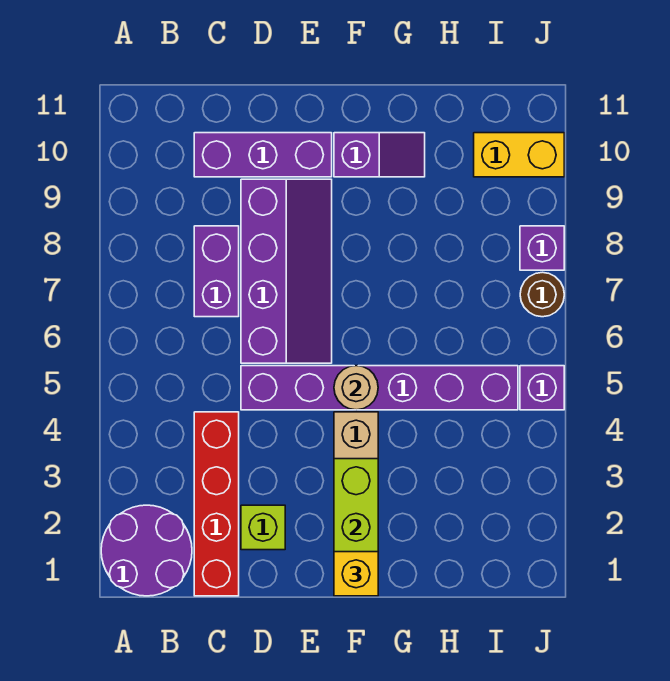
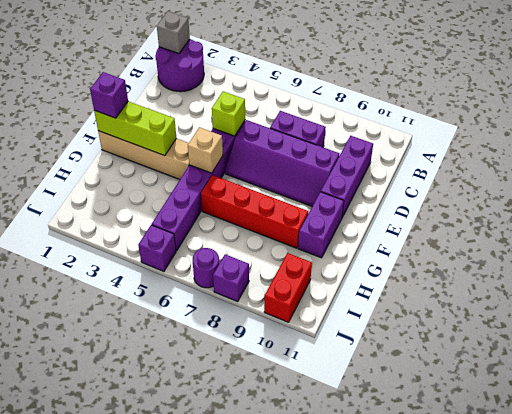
none -> grey brick A1 level 2
red brick C1:C4 level 1 -> red brick G6:G9 level 1
lime brick D2 level 1 -> lime brick D5 level 2
yellow brick F1 level 3 -> purple brick F1 level 3
tan round brick F5 level 2 -> tan brick F5 level 2
purple slope F10:G10 level 1 top F -> purple brick F10:G10 level 1
yellow brick I10:J10 level 1 -> red brick I10:J10 level 1
brown round brick J7 level 1 -> purple round brick J7 level 1

